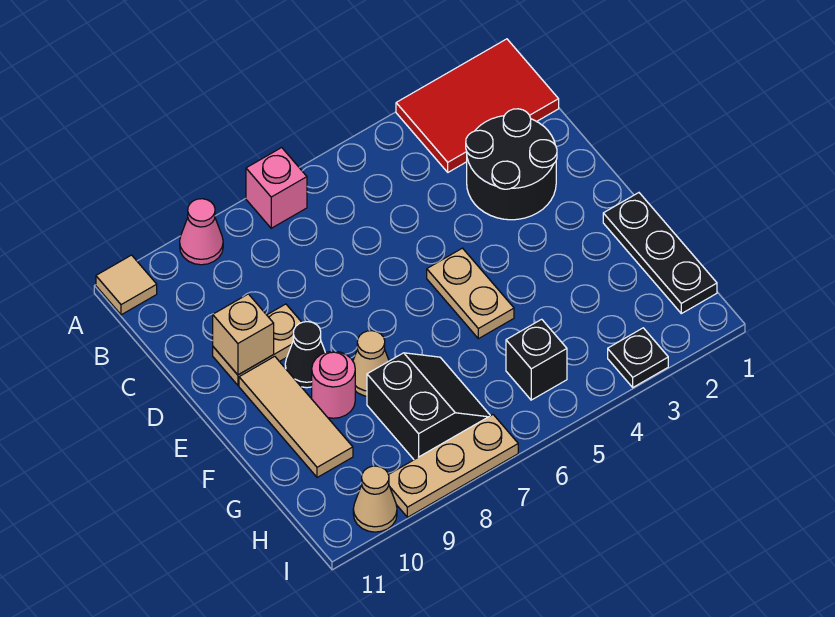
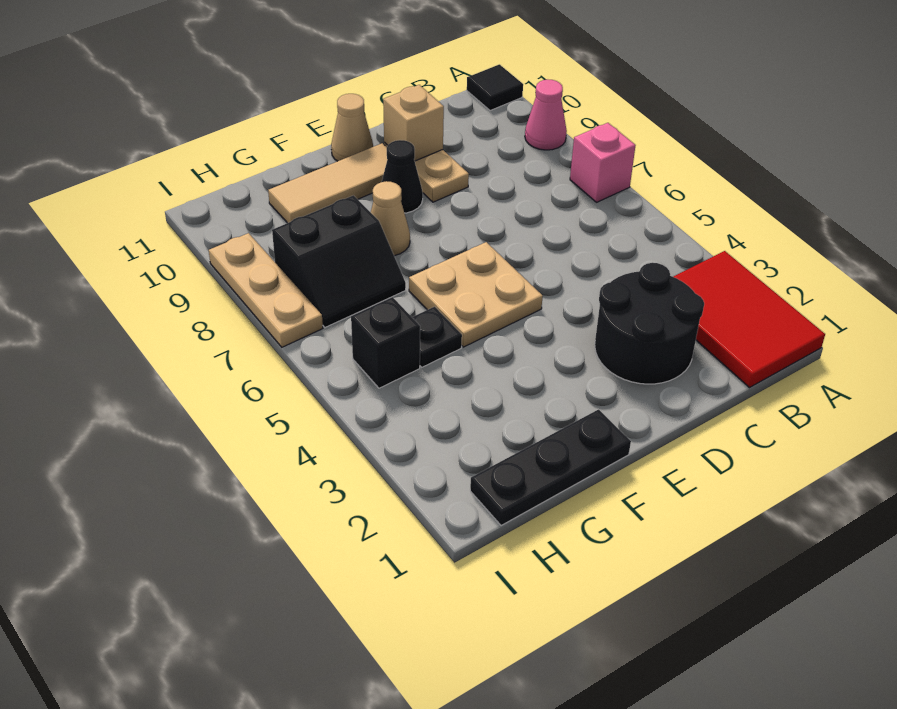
tan tile A11 level 1 -> black tile A11 level 1
tan plate E5:F5 level 1 -> tan plate E5:F6 level 1
pink round brick F9 level 1 -> none
black plate I3 level 1 -> black plate G5 level 1
tan cone I10 level 1 -> tan cone E11 level 1

